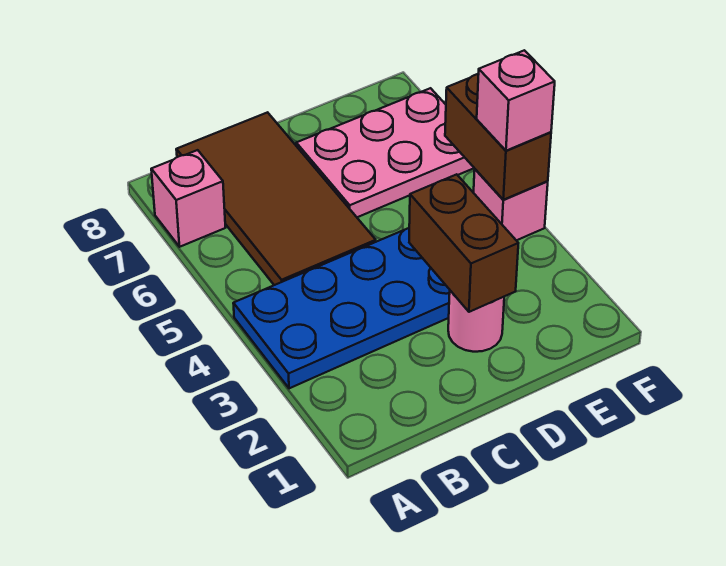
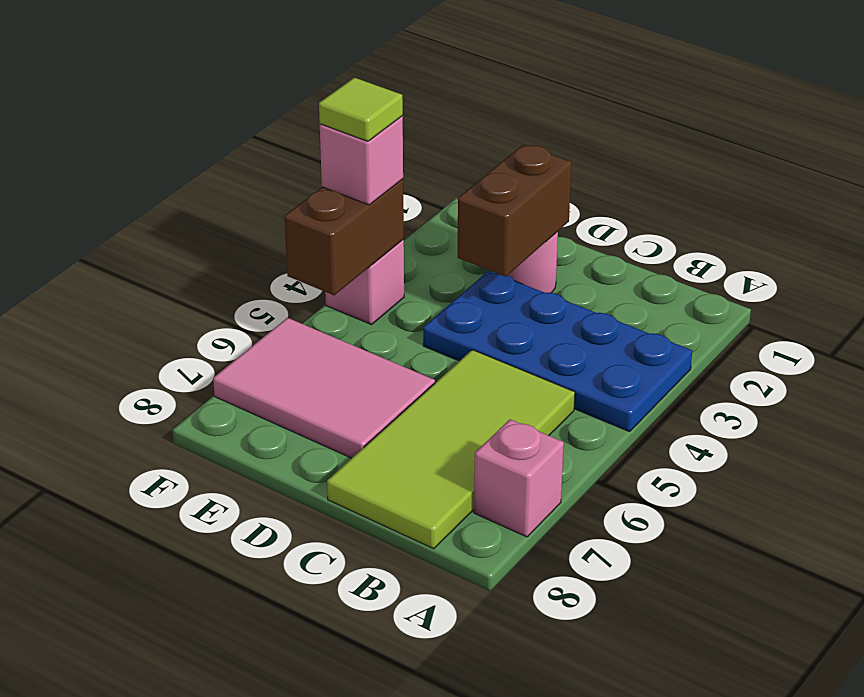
brown tile B5:C8 level 1 -> lime tile B5:C8 level 1
pink plate D6:F7 level 1 -> pink tile D6:F7 level 1
none -> lime tile F4 level 4

